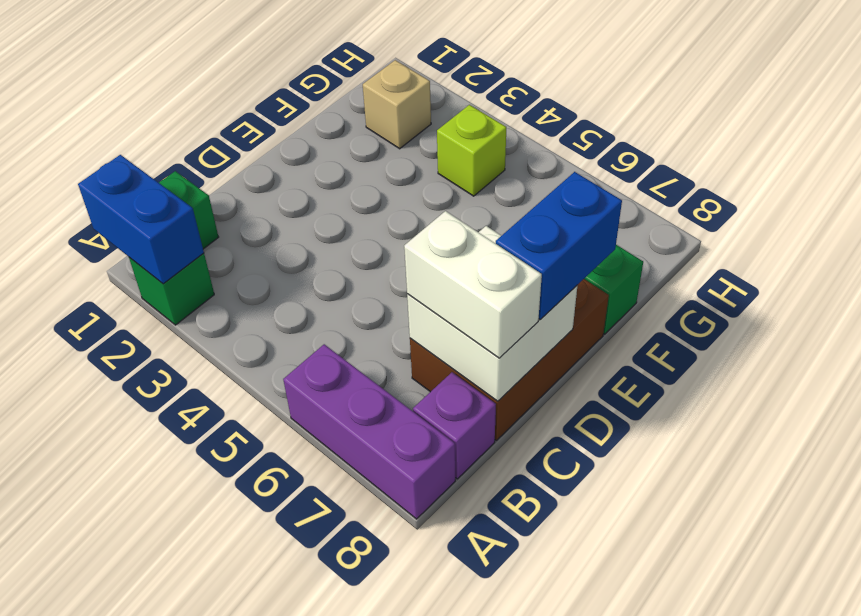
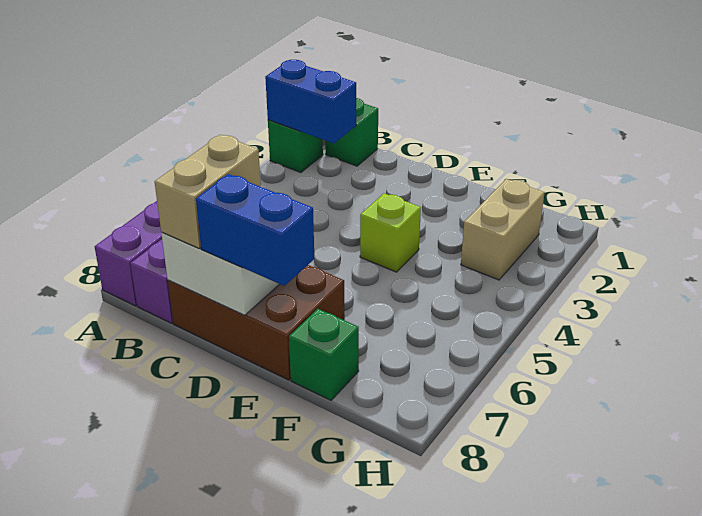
blue brick A1:A2 level 2 -> blue brick A2:B2 level 2
white brick C7:C8 level 3 -> tan brick C7:C8 level 3
tan brick G2 level 1 -> tan brick G2:G3 level 1
lime brick G4 level 1 -> lime brick E4 level 1

